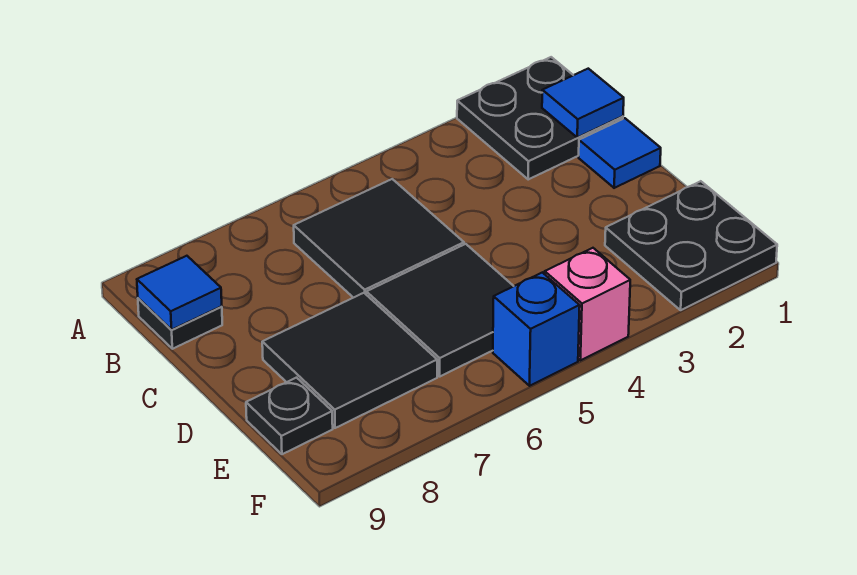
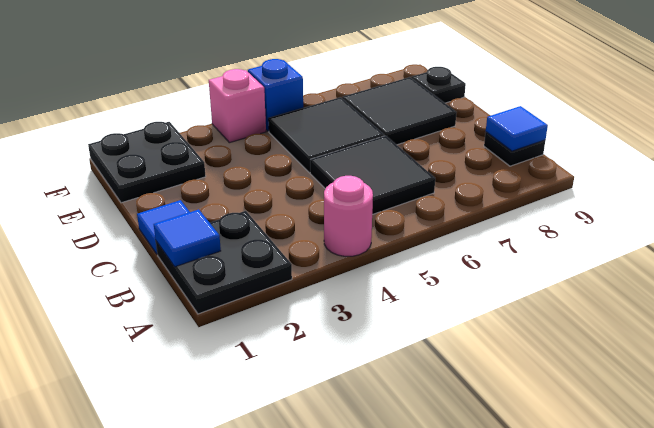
none -> pink round brick A4 level 1

